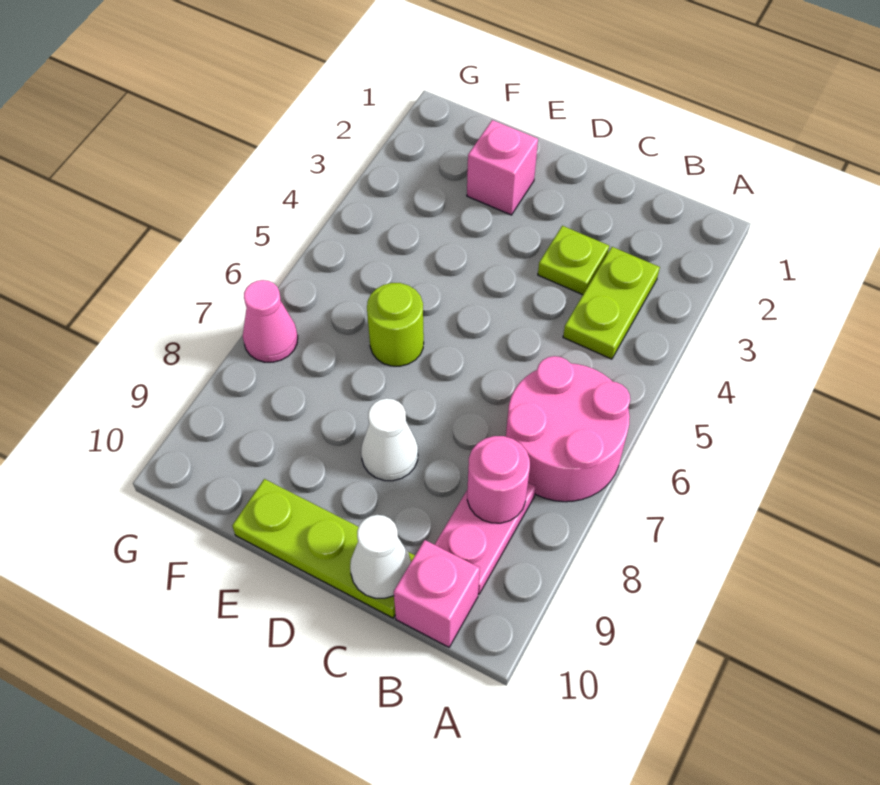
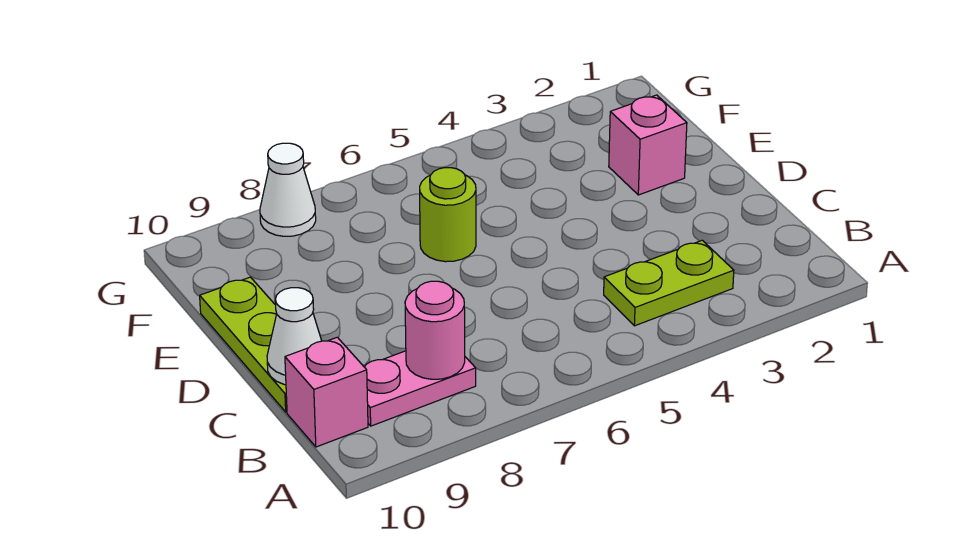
pink round brick A6:B7 level 1 -> none
lime plate C3 level 1 -> none
white cone D8 level 1 -> white cone G8 level 1
pink cone G7 level 1 -> none

